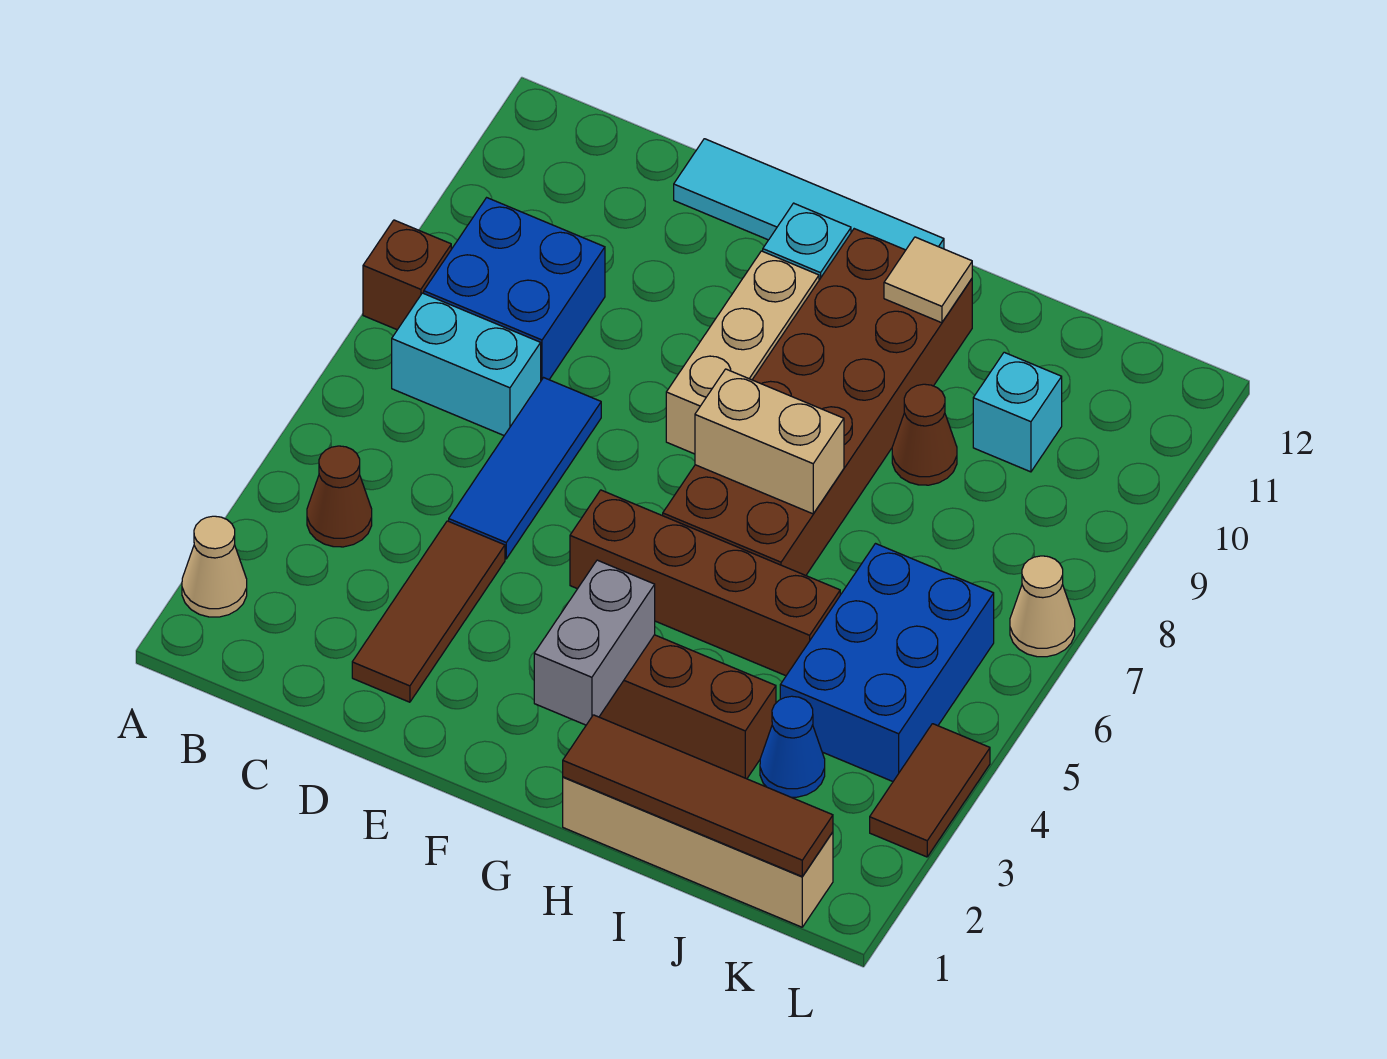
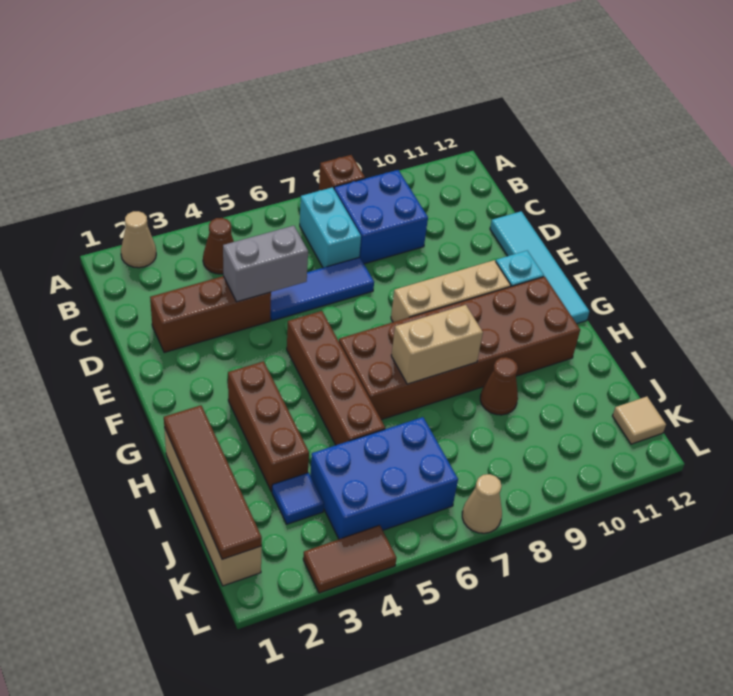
brown tile D2:D4 level 1 -> brown brick D2:D4 level 1
grey brick G2:G3 level 2 -> grey brick D4:D5 level 2
tan brick G7:H7 level 2 -> tan brick H7:H8 level 2
tan tile H11 level 2 -> tan tile K12 level 1
blue cone J3 level 1 -> blue tile J3 level 1
cyan brick J10 level 1 -> none

